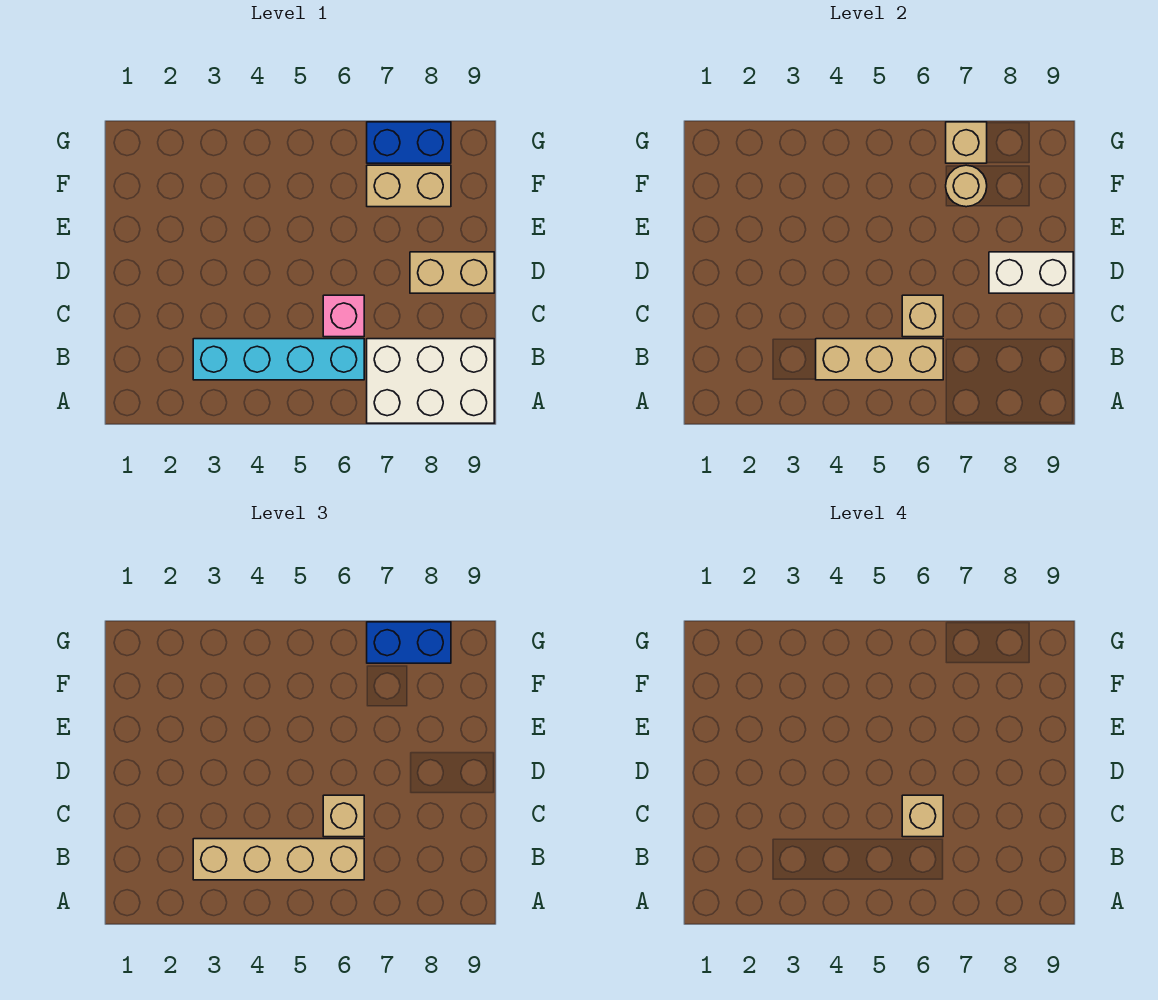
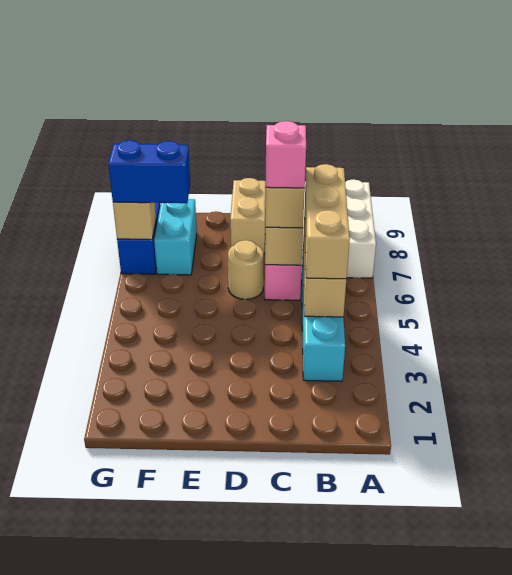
tan brick B3:B6 level 3 -> tan brick B4:B6 level 3
tan brick C6 level 4 -> pink brick C6 level 4
white brick D8:D9 level 2 -> none
tan brick F7:F8 level 1 -> cyan brick F7:F8 level 1
tan round brick F7 level 2 -> tan round brick D6 level 1
blue brick G7:G8 level 3 -> blue brick F7:G7 level 3

